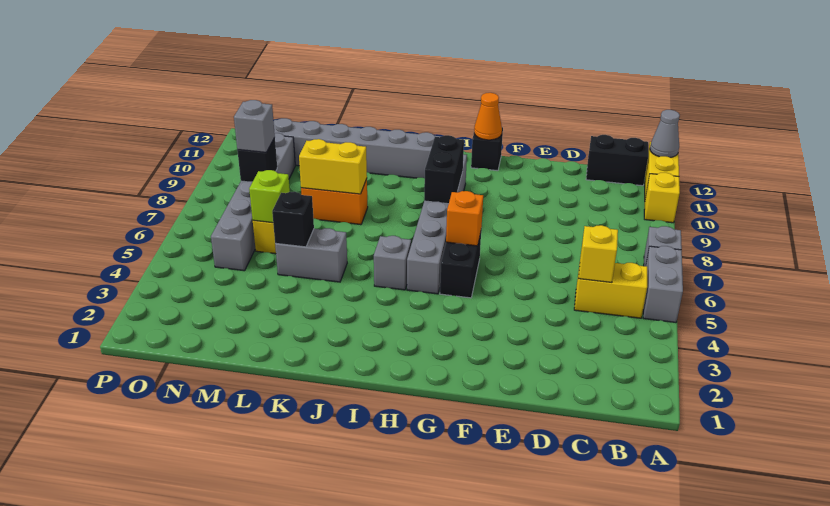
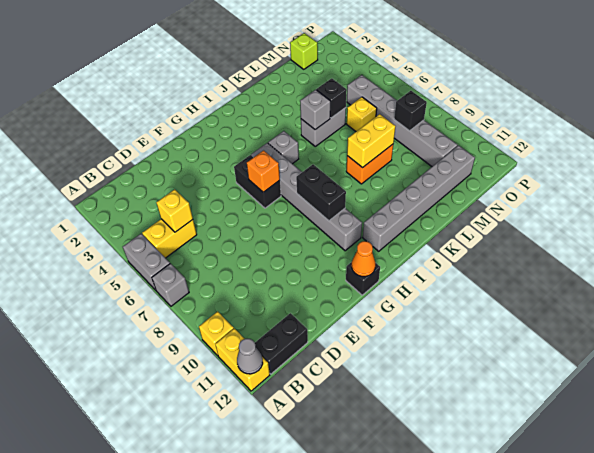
lime brick M6 level 2 -> lime brick N1 level 1
grey brick N8 level 3 -> grey brick K5 level 2

